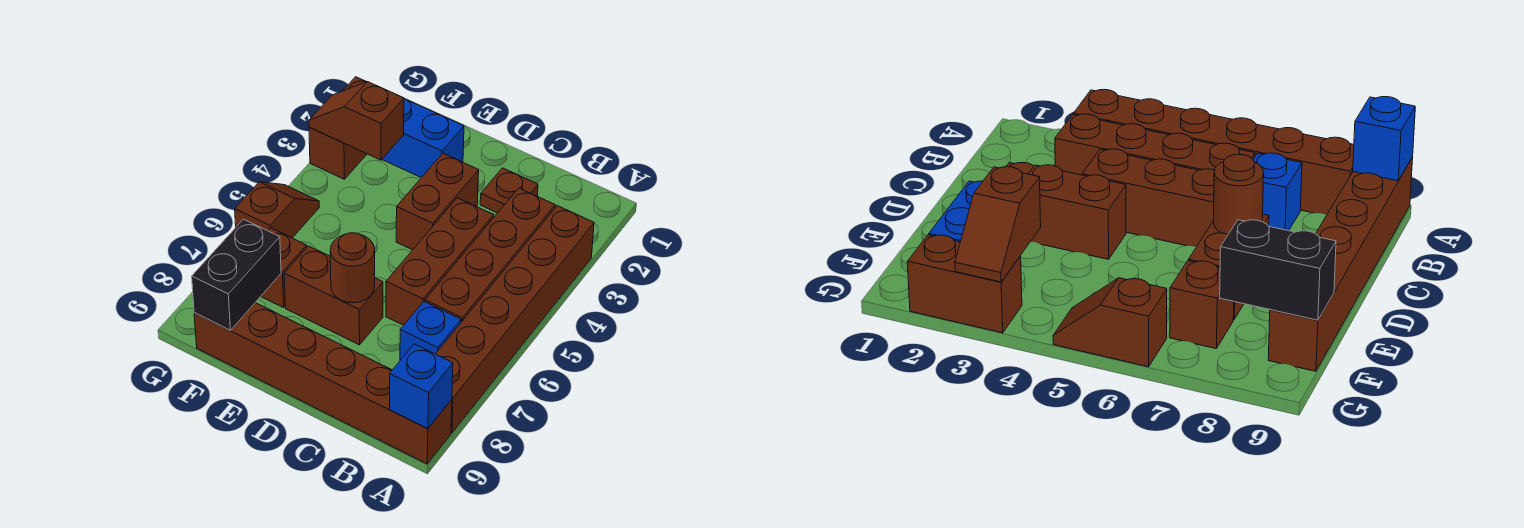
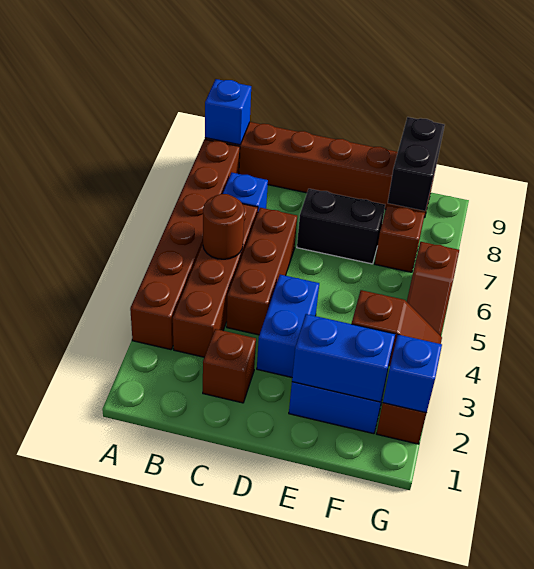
brown plate C2 level 1 -> brown brick C2 level 1
brown brick D3:D4 level 1 -> blue brick D3:D4 level 1
brown brick D7:E7 level 1 -> black brick D7:E7 level 1
brown round brick D7 level 2 -> brown round brick B5 level 2
none -> blue brick E2:F2 level 2
none -> blue brick G2 level 2

